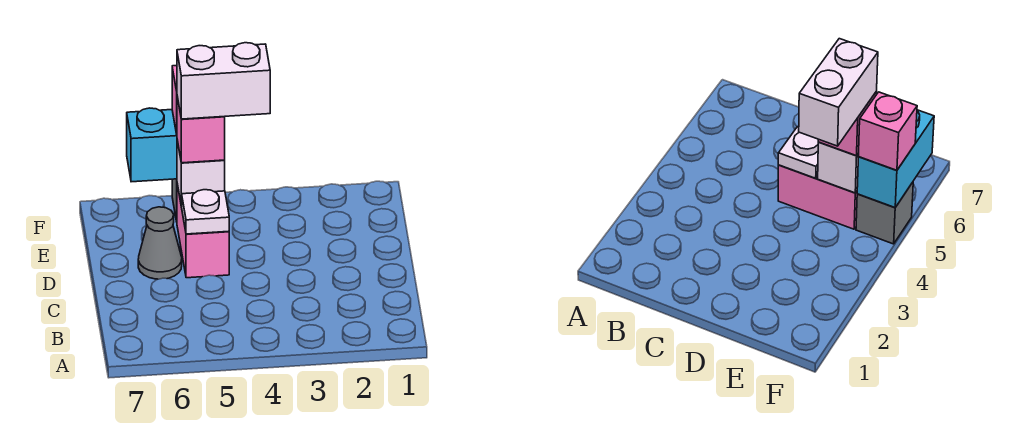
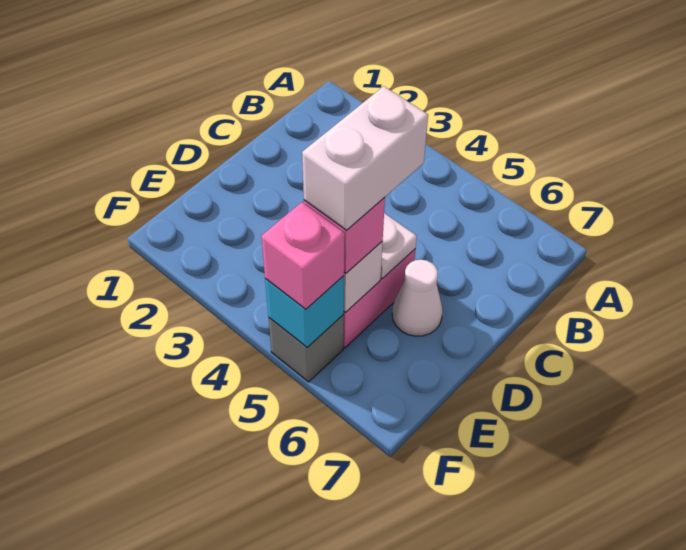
grey cone D6 level 1 -> white cone D6 level 1
white brick E4:E5 level 4 -> white brick D5:E5 level 4
cyan brick F5:F6 level 2 -> cyan brick F5 level 2

